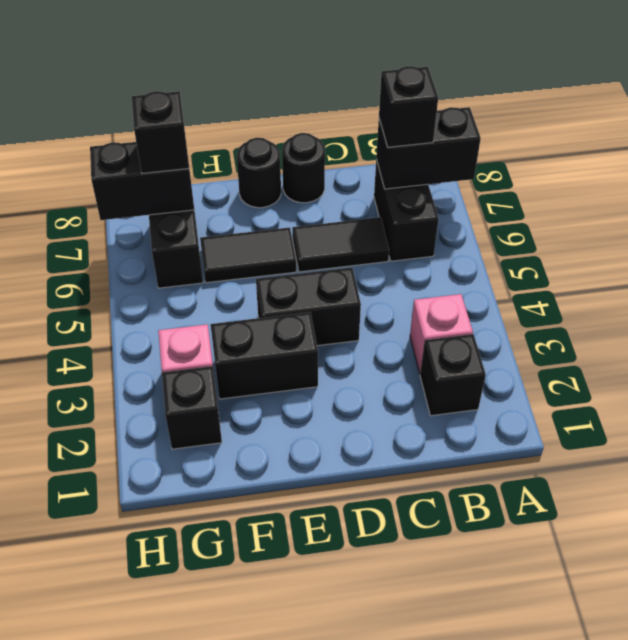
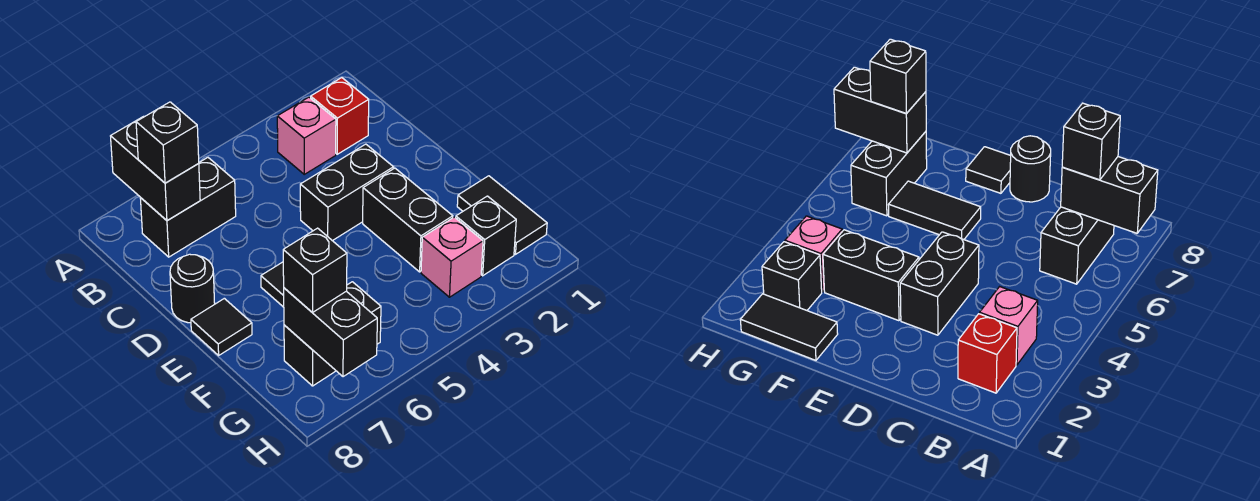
black brick B2 level 1 -> red brick B2 level 1
black tile C6:D6 level 1 -> black tile F1:G1 level 1
black brick D4:E4 level 1 -> black brick D3:D4 level 1
black round brick E8 level 1 -> black tile E8 level 1

